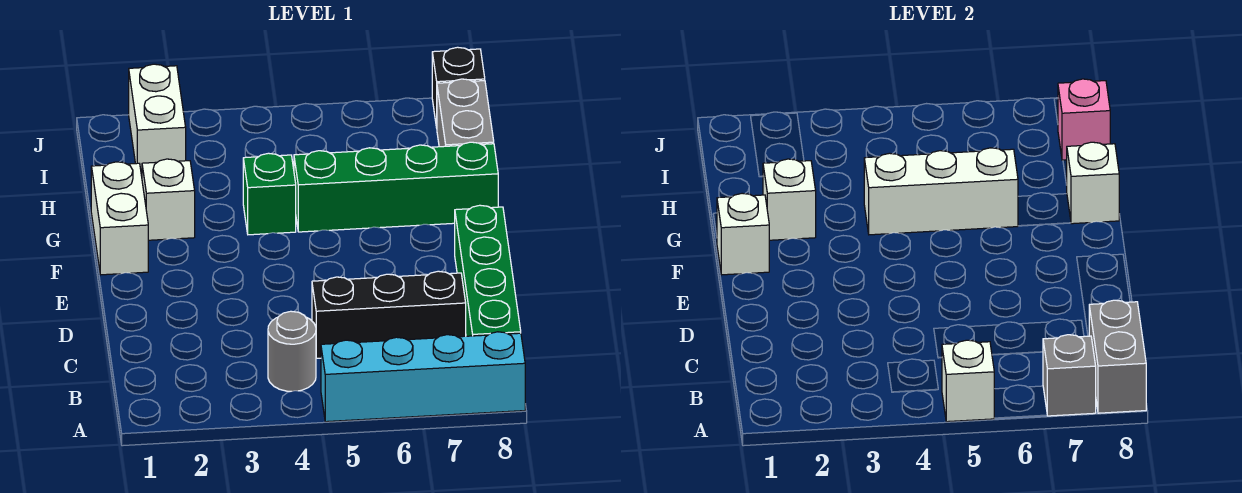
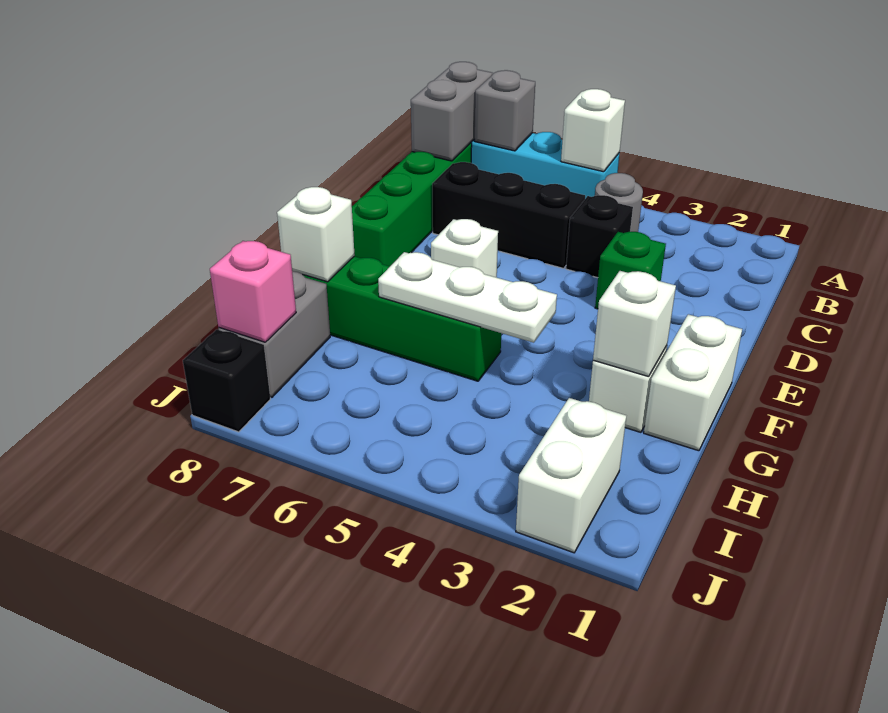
none -> black brick C4 level 1
white brick F1 level 2 -> white brick E6 level 1
green brick G4 level 1 -> green brick D3 level 1
white brick G4:G6 level 2 -> white plate G4:G6 level 2

